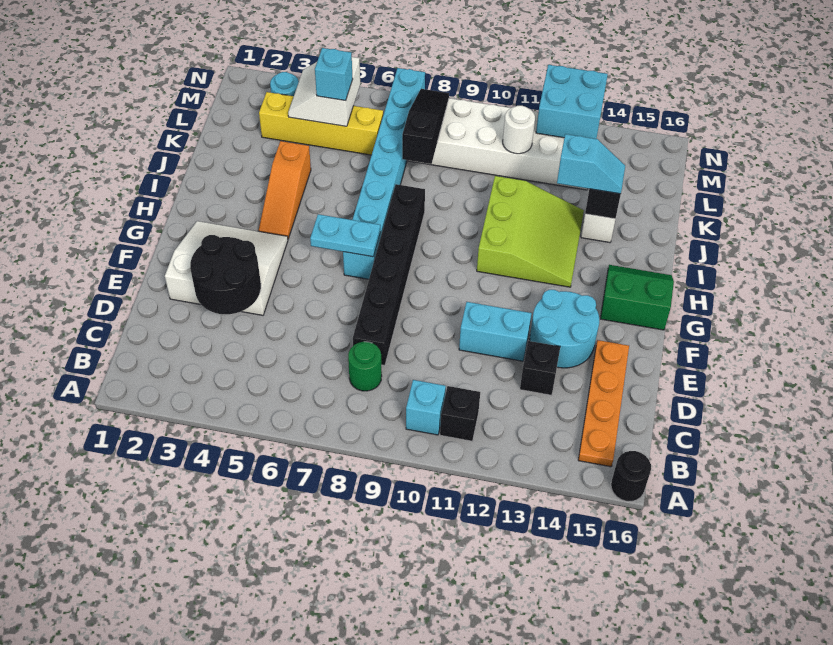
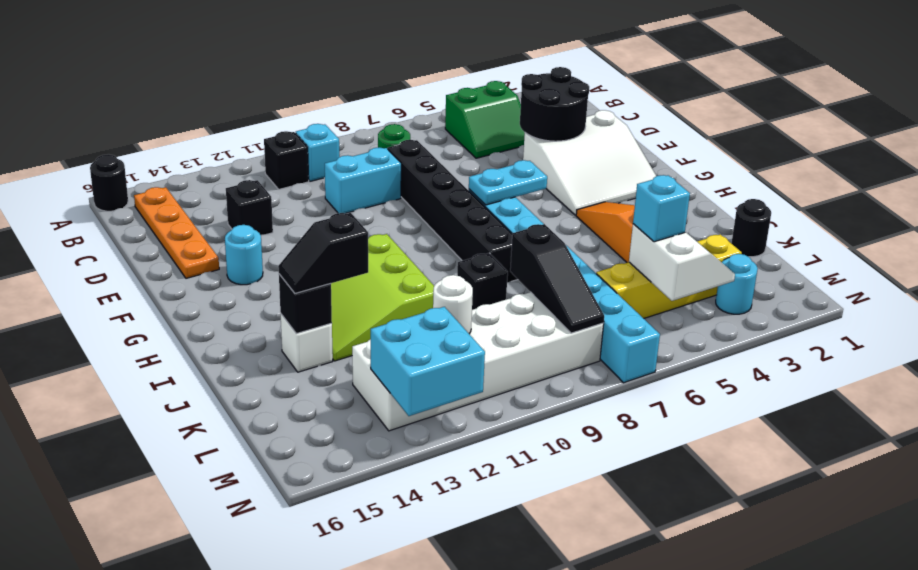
cyan brick E11:E12 level 1 -> cyan brick D9:D10 level 1
cyan round brick E13:F14 level 1 -> cyan round brick F14 level 1
green slope G15:H16 level 1 top G -> green slope B4:C5 level 1 top B
none -> black brick J9 level 1
cyan slope J13:J14 level 3 top 13 -> black slope J13:J14 level 3 top 13
none -> black round brick K1 level 1

